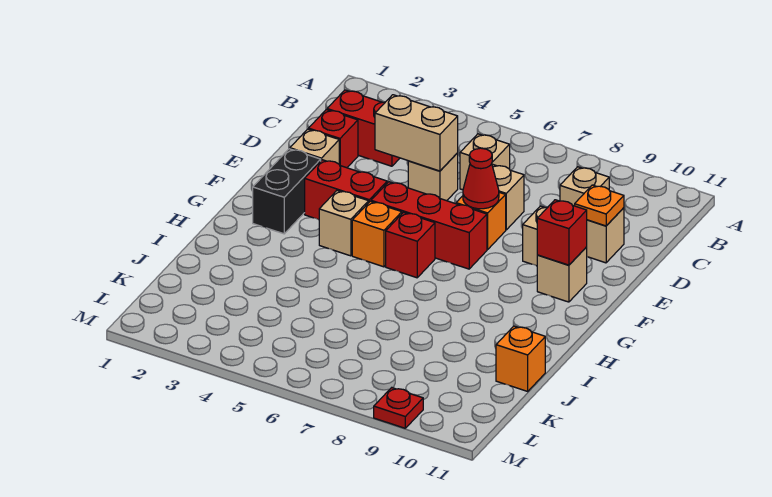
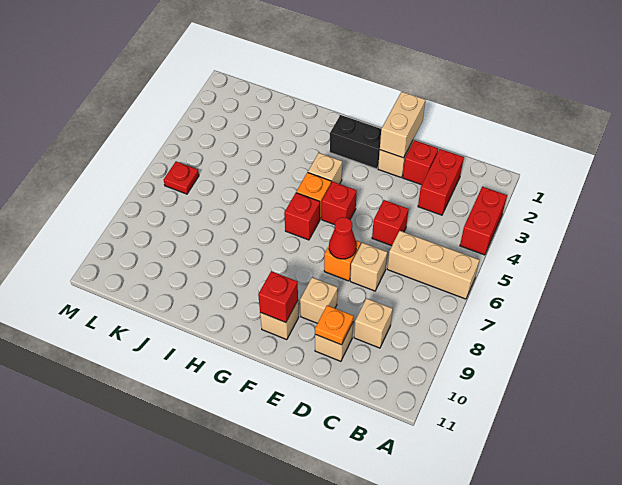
tan brick C6 level 1 -> tan brick A6:C6 level 1
tan brick D4:D5 level 2 -> tan brick E1:E2 level 2
tan brick D5 level 1 -> red brick D5 level 1
red brick F3:F4 level 1 -> red brick A3:A4 level 1
red brick F5:F7 level 1 -> red brick F5 level 1
orange brick J11 level 1 -> none
red plate M9 level 1 -> red plate L6 level 1

